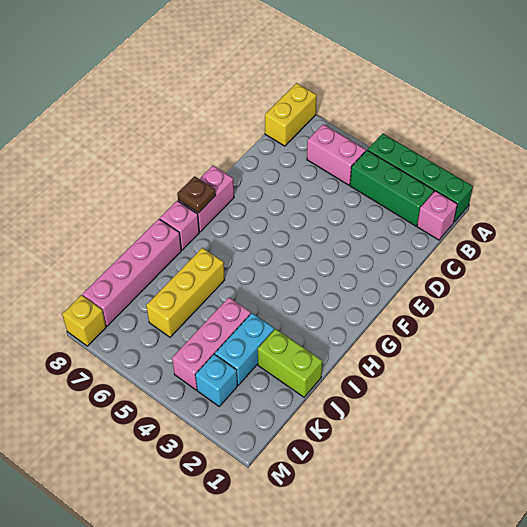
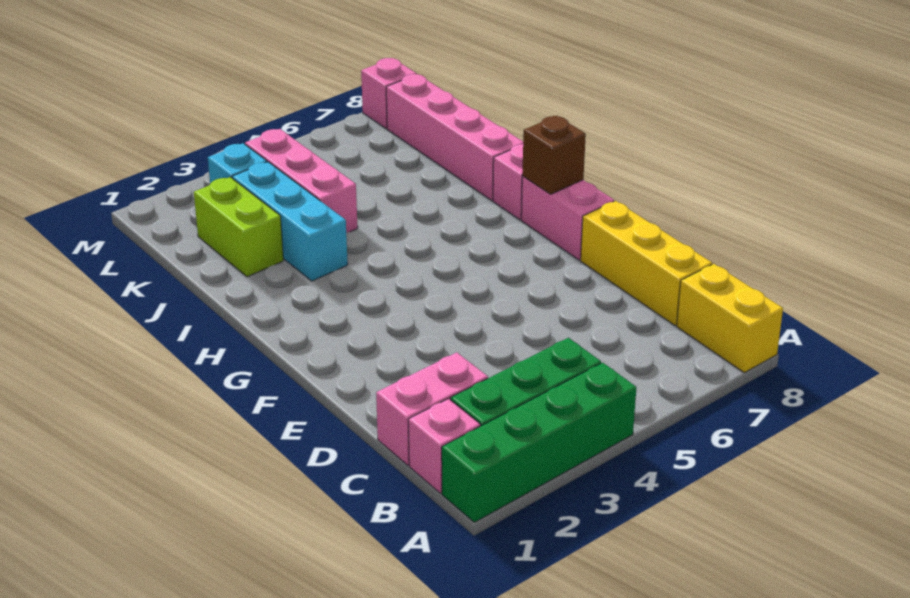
pink brick B5:B6 level 1 -> pink brick C1:C2 level 1
brown plate G8 level 2 -> brown brick G8 level 2
yellow brick I6:K6 level 1 -> yellow brick C8:E8 level 1
lime brick J1:J2 level 1 -> lime brick J2:K2 level 1
cyan brick J3:K3 level 1 -> cyan brick I3:K3 level 1
yellow brick M8 level 1 -> pink brick M8 level 1

